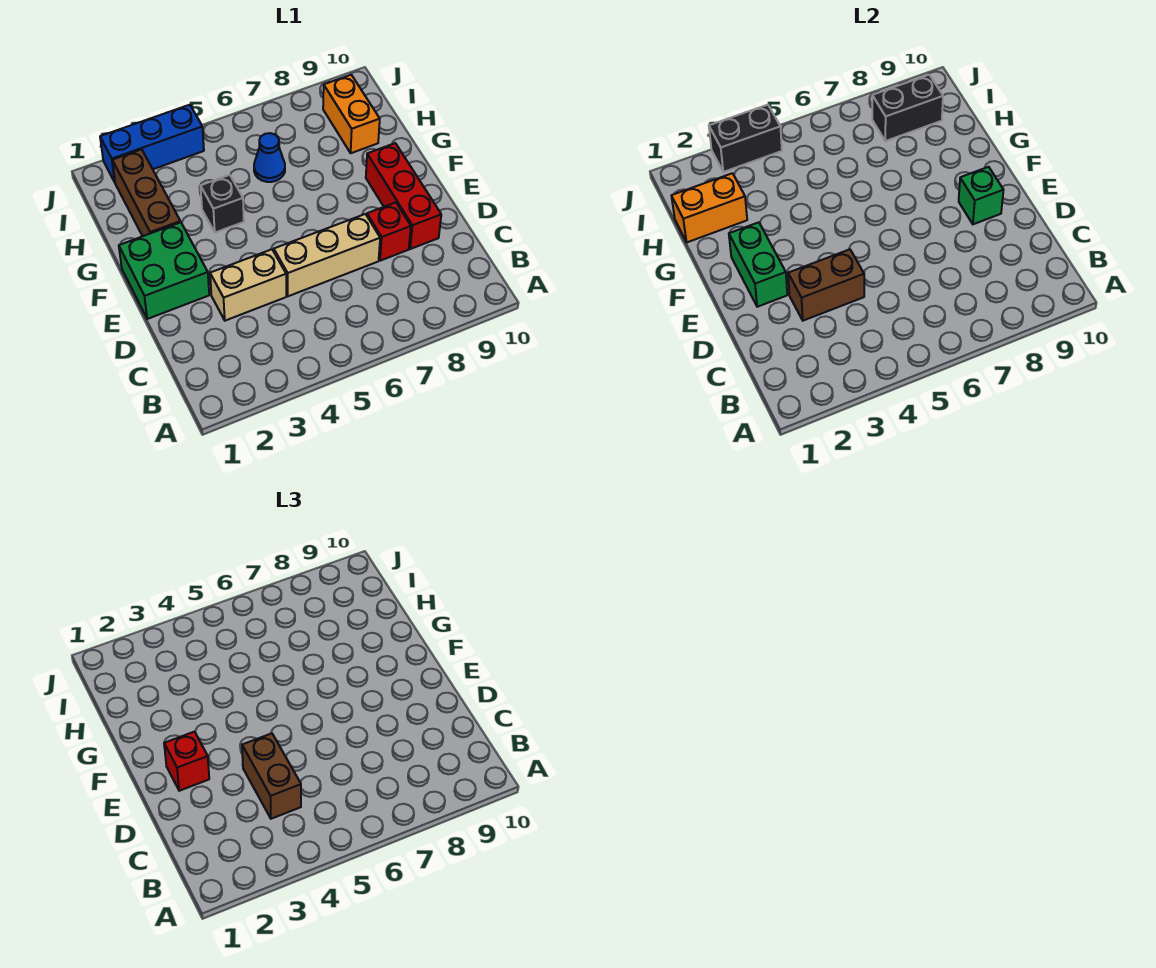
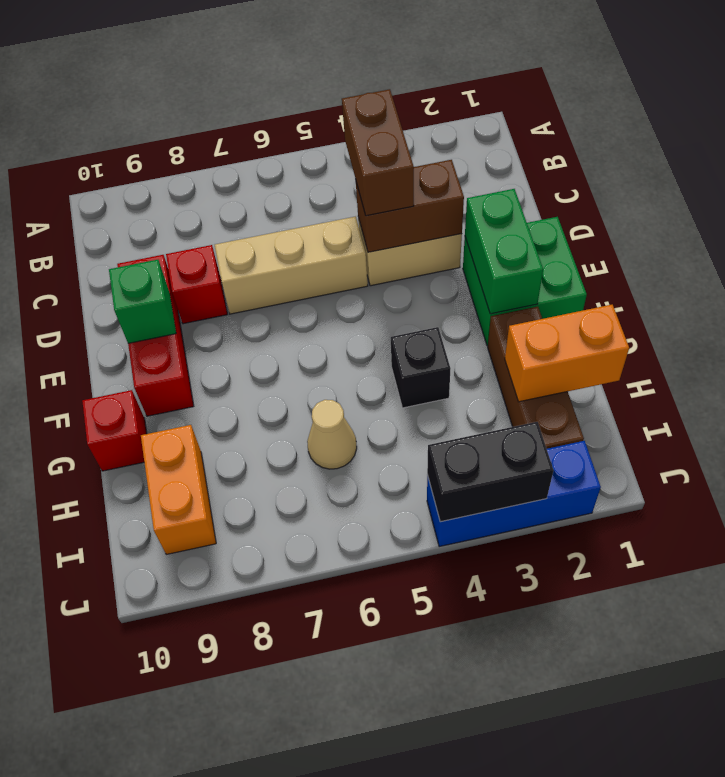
red brick E2 level 3 -> red brick G10 level 1
blue cone H6 level 1 -> tan cone H6 level 1
black brick I8:I9 level 2 -> none

